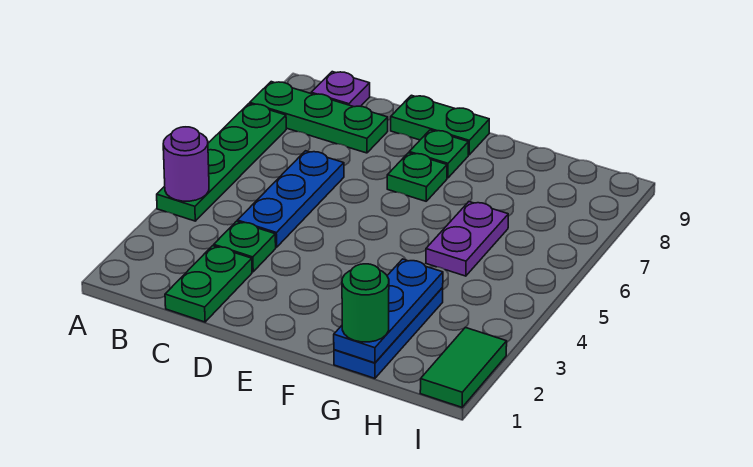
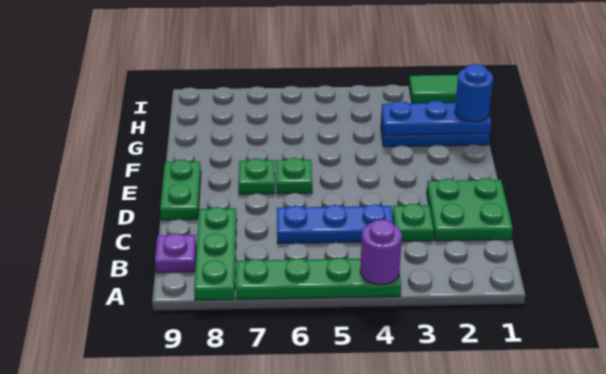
green plate C1:C2 level 1 -> green plate C1:D2 level 1
green plate E8 level 1 -> green plate E6 level 1
green round brick G1 level 3 -> blue round brick G1 level 3
purple plate G5:G6 level 1 -> none

